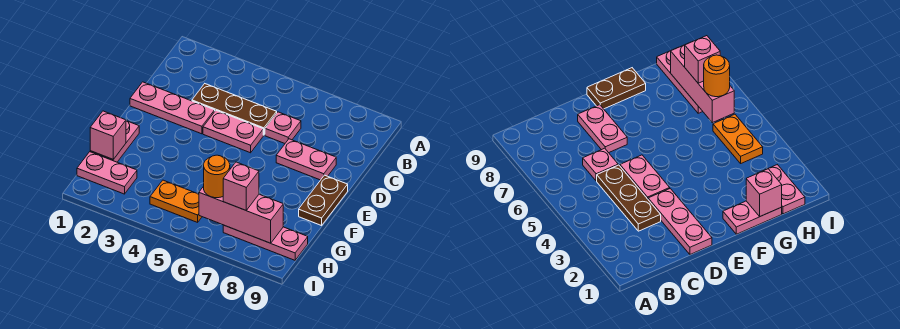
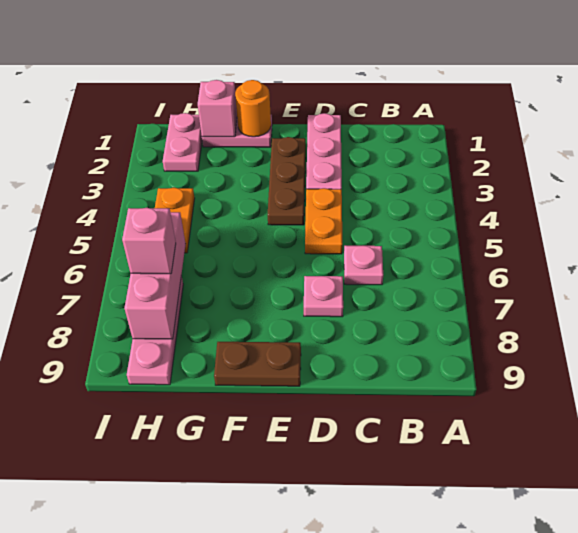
brown plate C3:C5 level 1 -> brown plate E2:E4 level 1
pink plate D4:D5 level 1 -> orange plate D4:D5 level 1
pink plate D7:D8 level 1 -> pink plate D7 level 1
orange round brick H6 level 3 -> orange round brick F1 level 2

